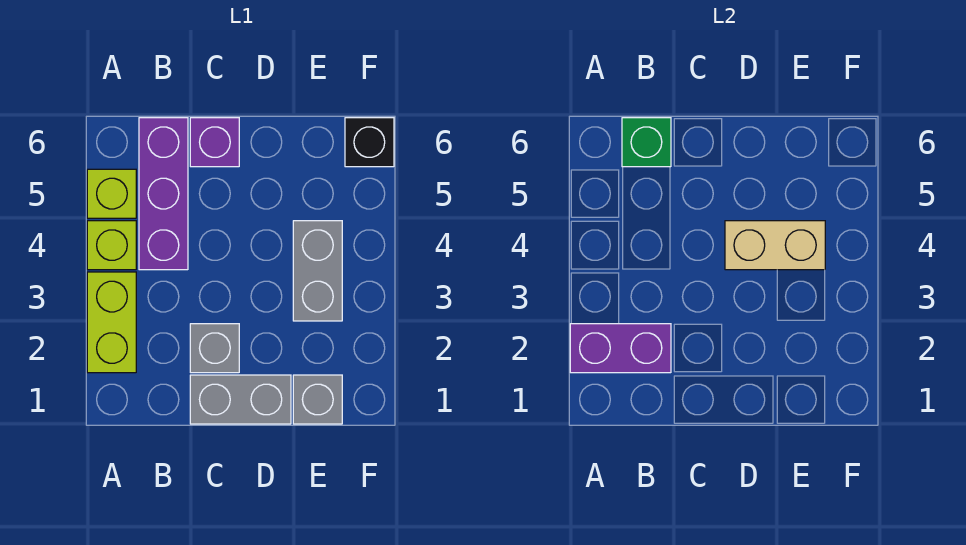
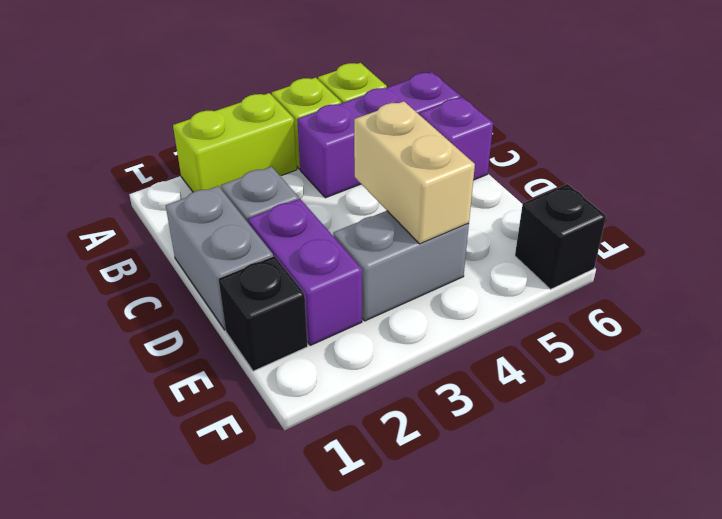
purple brick A2:B2 level 2 -> purple brick D2:E2 level 1
green brick B6 level 2 -> none
grey brick E1 level 1 -> black brick E1 level 1

